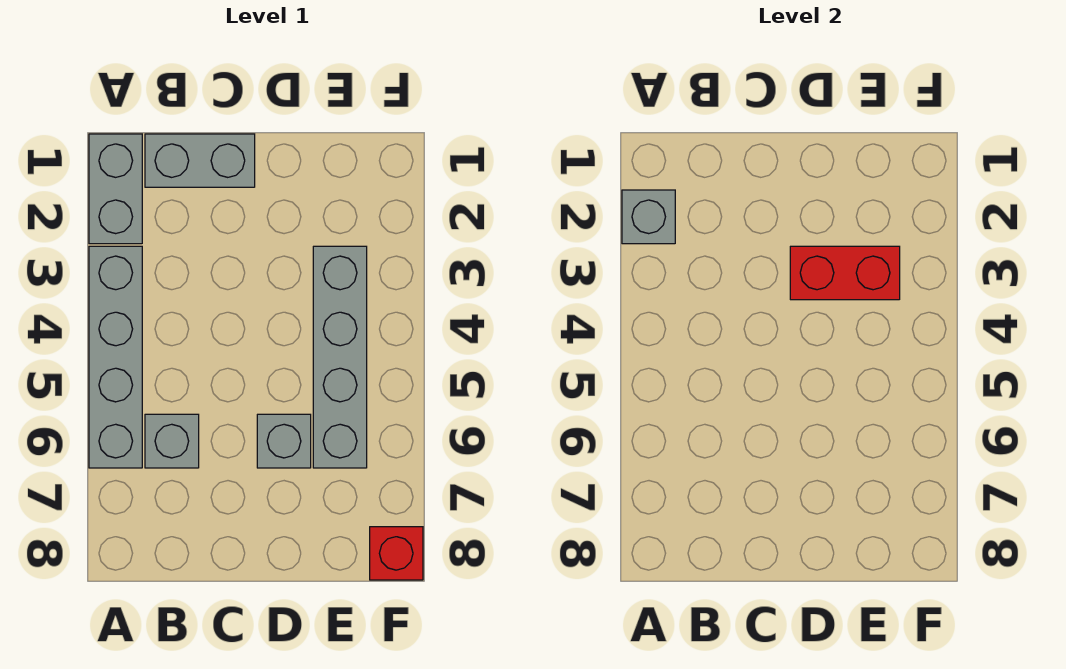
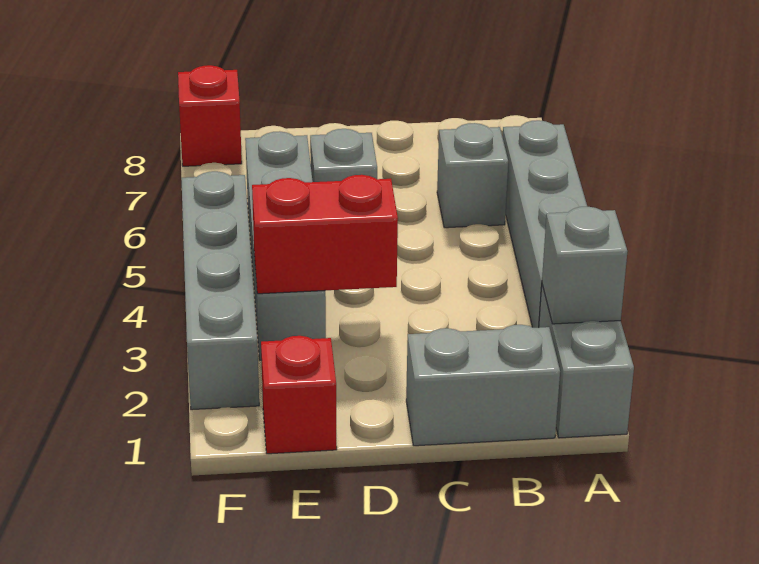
none -> red brick E1 level 1
none -> grey brick F2:F5 level 1

